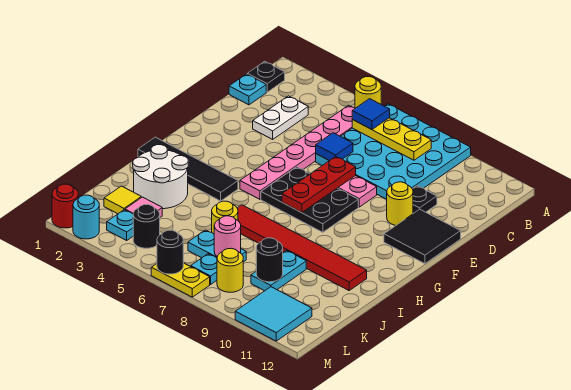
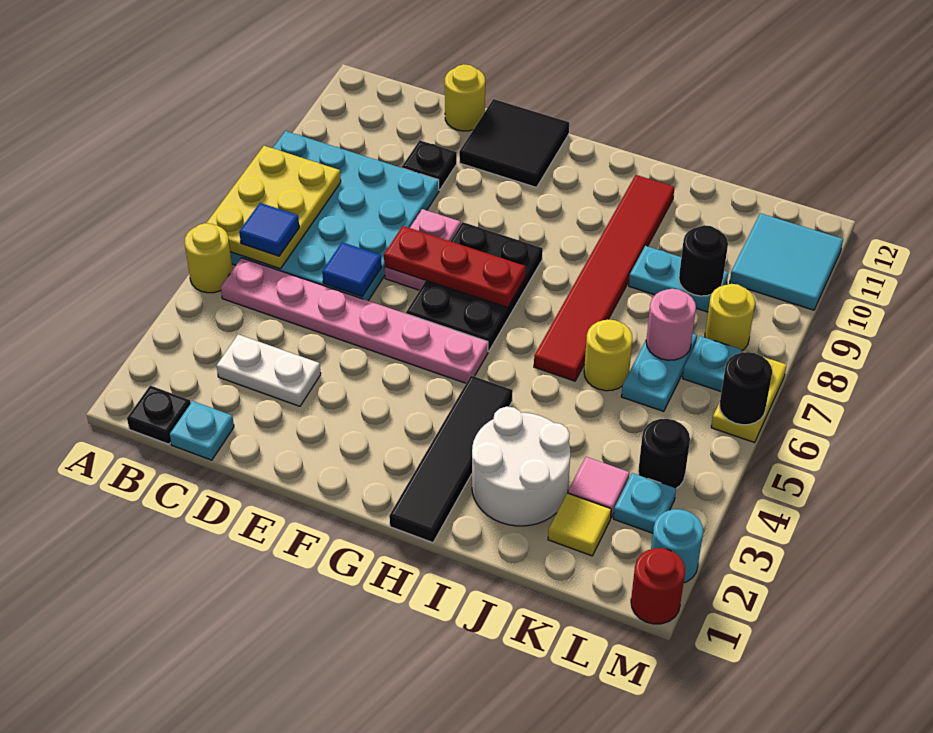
yellow plate B6:B8 level 2 -> yellow plate A6:B8 level 2
yellow round brick E10 level 1 -> yellow round brick D12 level 1

